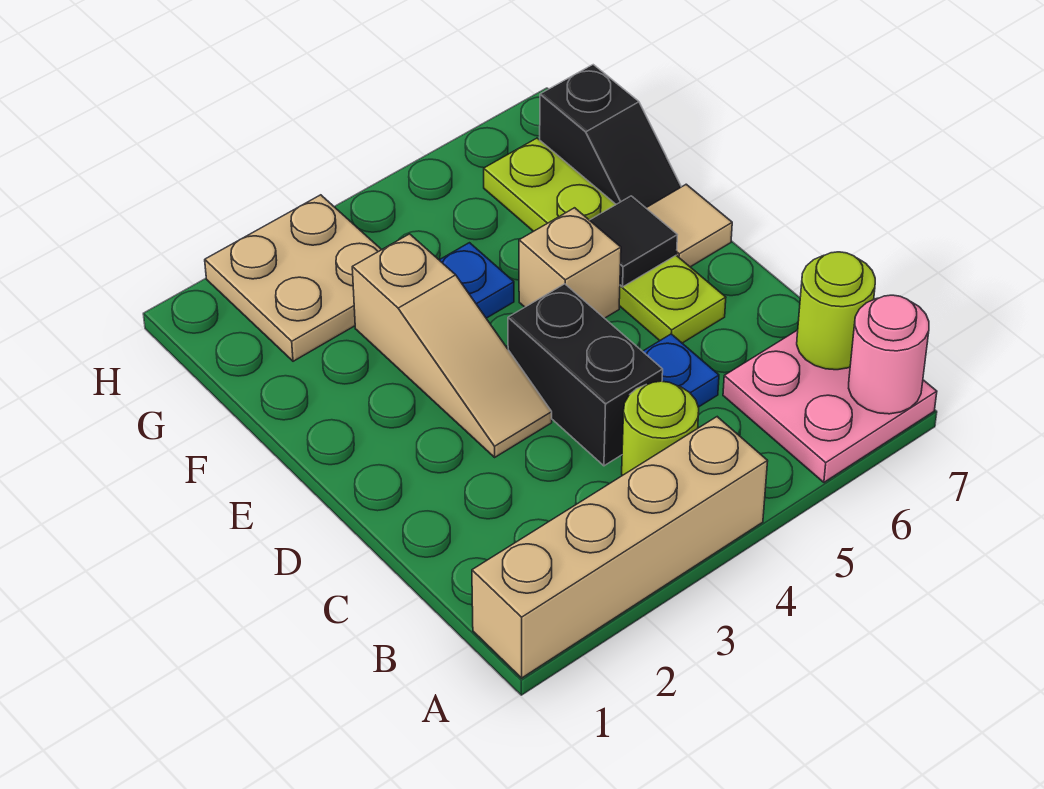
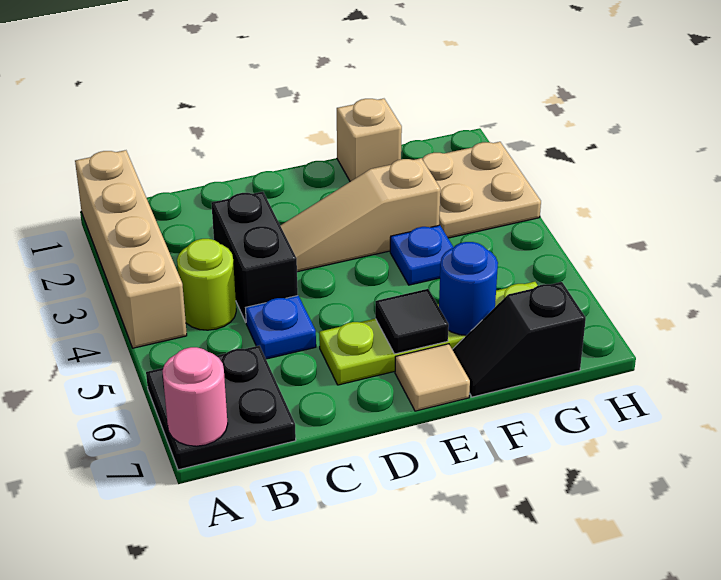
pink plate A6:B7 level 1 -> black plate A6:B7 level 1
lime round brick B7 level 2 -> none
black brick C4:D4 level 1 -> black brick C3:C4 level 1
tan brick E5 level 1 -> tan brick F1 level 1
none -> blue round brick F6 level 2

